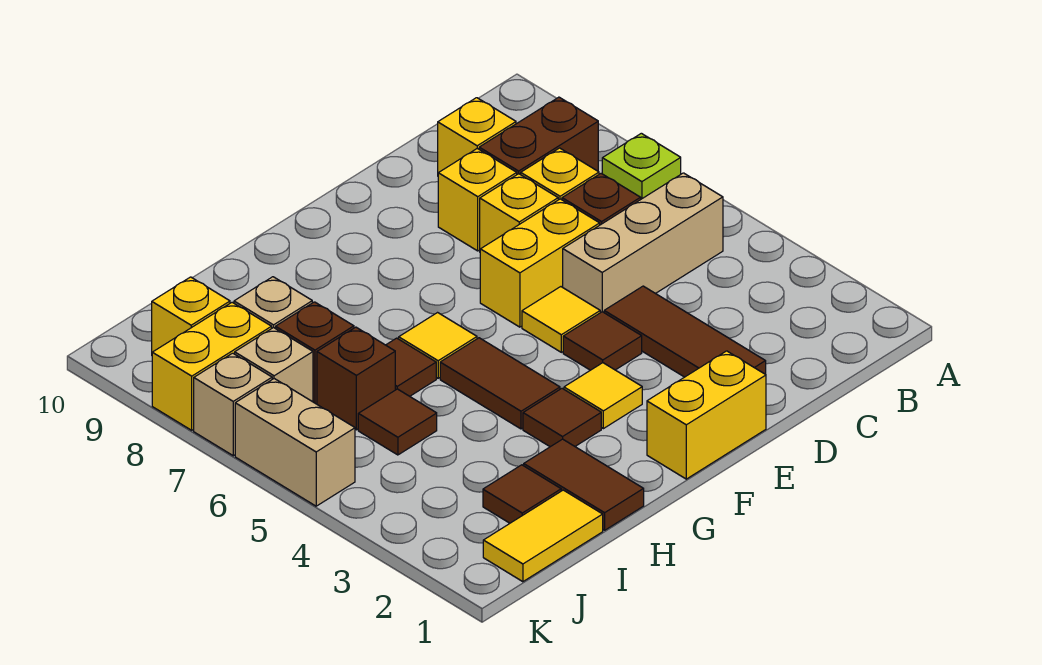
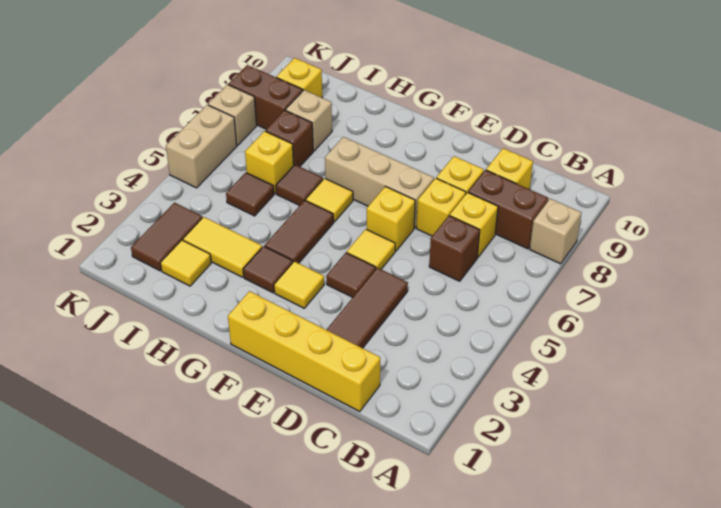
lime plate A7 level 1 -> none
tan brick B5:D5 level 1 -> tan brick E7:G7 level 1
yellow brick D6:E6 level 1 -> yellow brick E6 level 1
yellow brick E1:F1 level 1 -> yellow brick C1:F1 level 1
brown tile H1:H2 level 1 -> brown tile J2:J3 level 1
yellow tile I1:J1 level 1 -> yellow tile H3:I3 level 1
brown tile I2 level 1 -> yellow tile I2 level 1
brown brick I6 level 1 -> yellow brick I6 level 1
tan brick J7 level 1 -> tan brick A8 level 1
yellow brick J8:K8 level 1 -> brown brick J8:K8 level 1

